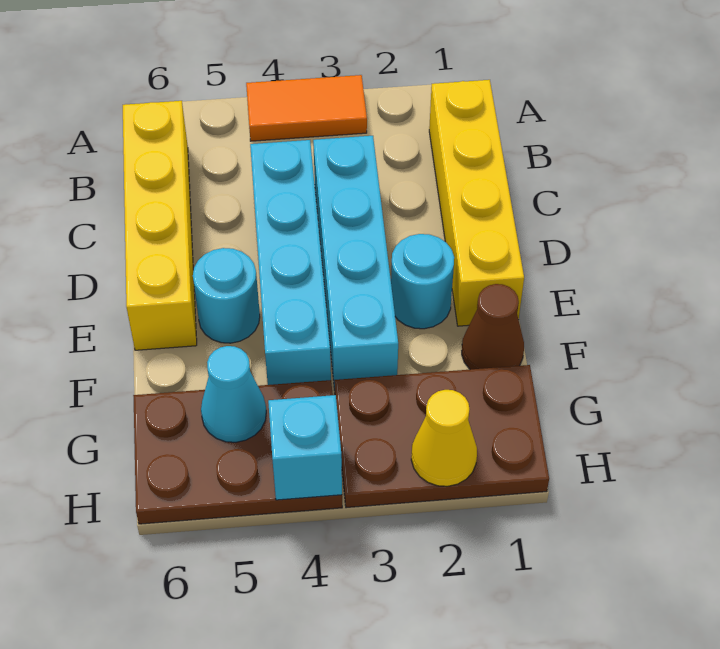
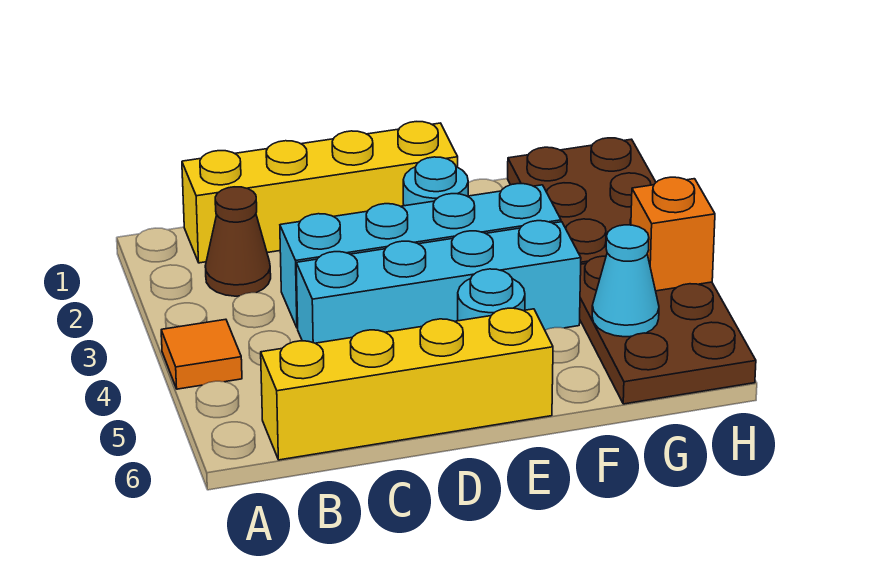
orange tile A3:A4 level 1 -> orange tile A4 level 1
brown cone F1 level 1 -> brown cone B2 level 1
yellow cone H2 level 2 -> none
cyan brick H4 level 2 -> orange brick H4 level 2

